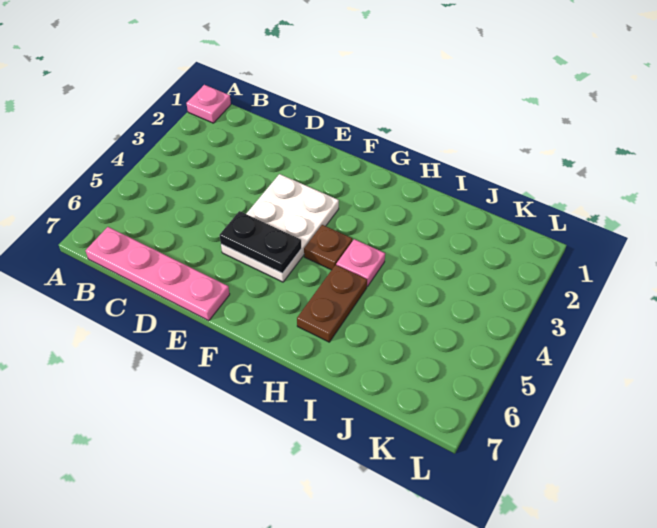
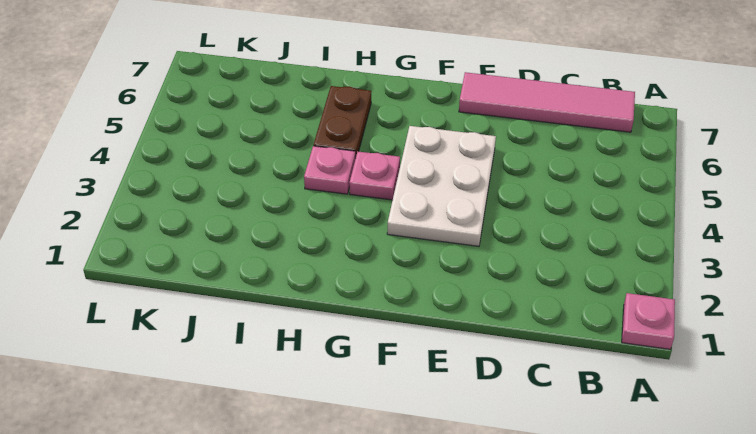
pink plate B7:E7 level 1 -> pink tile B7:E7 level 1
black plate E5:F5 level 2 -> none
brown plate G4 level 1 -> pink plate G4 level 1

